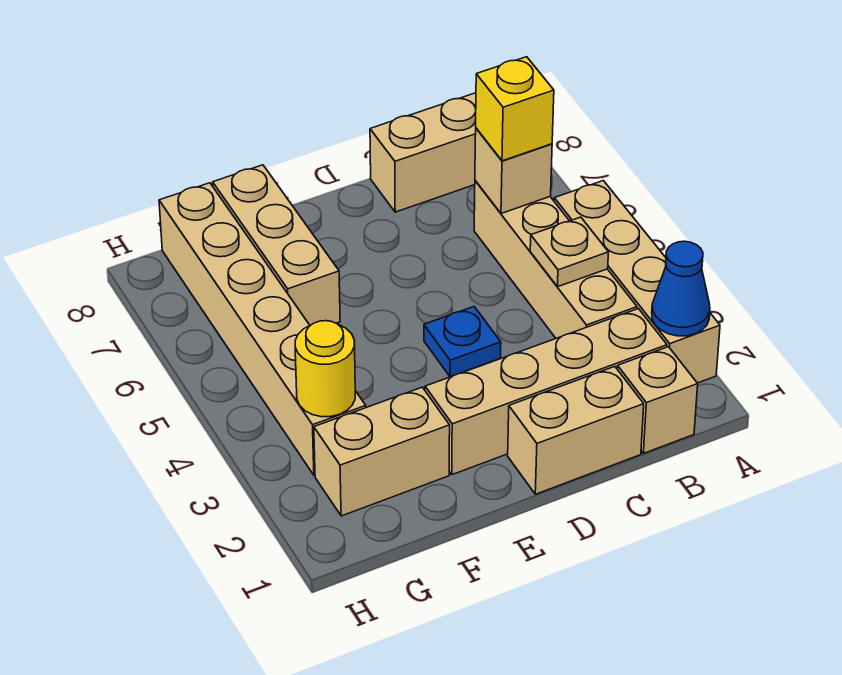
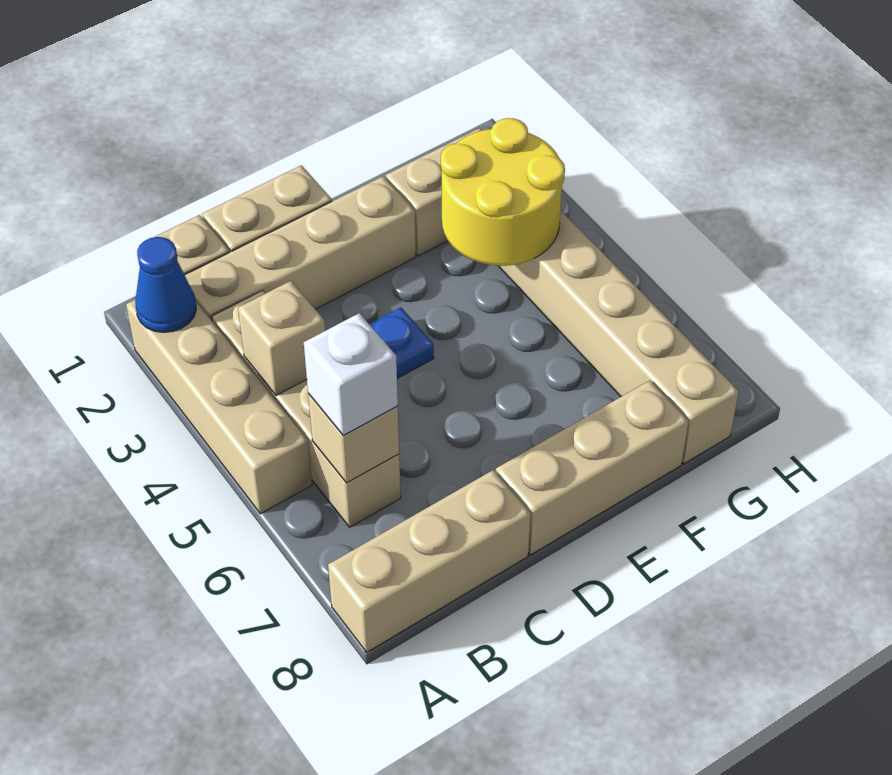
tan plate B4 level 2 -> tan brick B4 level 2
yellow brick B6 level 3 -> white brick B6 level 3
tan brick F6:F8 level 1 -> tan brick D8:F8 level 1
yellow round brick G3 level 2 -> yellow round brick F3:G4 level 2

